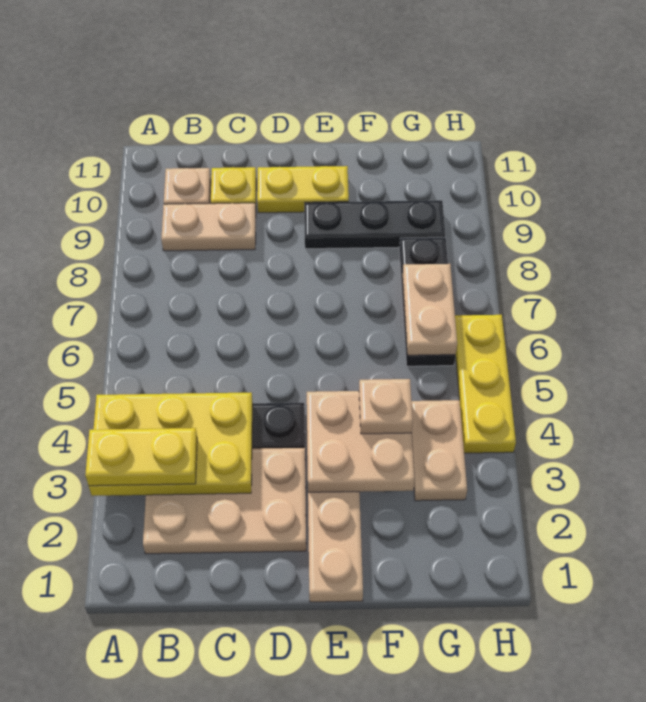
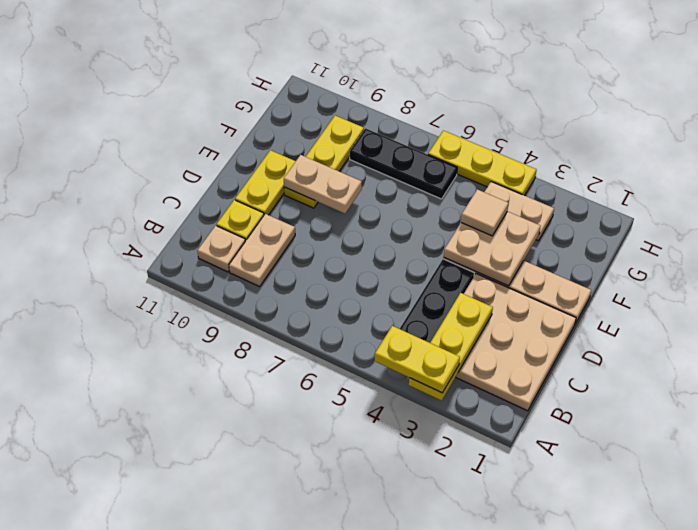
yellow plate A3:C4 level 2 -> yellow plate A3:C3 level 2
yellow plate A3:B3 level 3 -> yellow plate A3:A4 level 3
tan plate B2:D3 level 1 -> tan plate B1:D3 level 1
black plate E9:G9 level 1 -> yellow plate E9:G9 level 1
tan plate F4 level 3 -> tan tile F4 level 3
tan plate G6:G7 level 2 -> tan plate E8:E9 level 2

